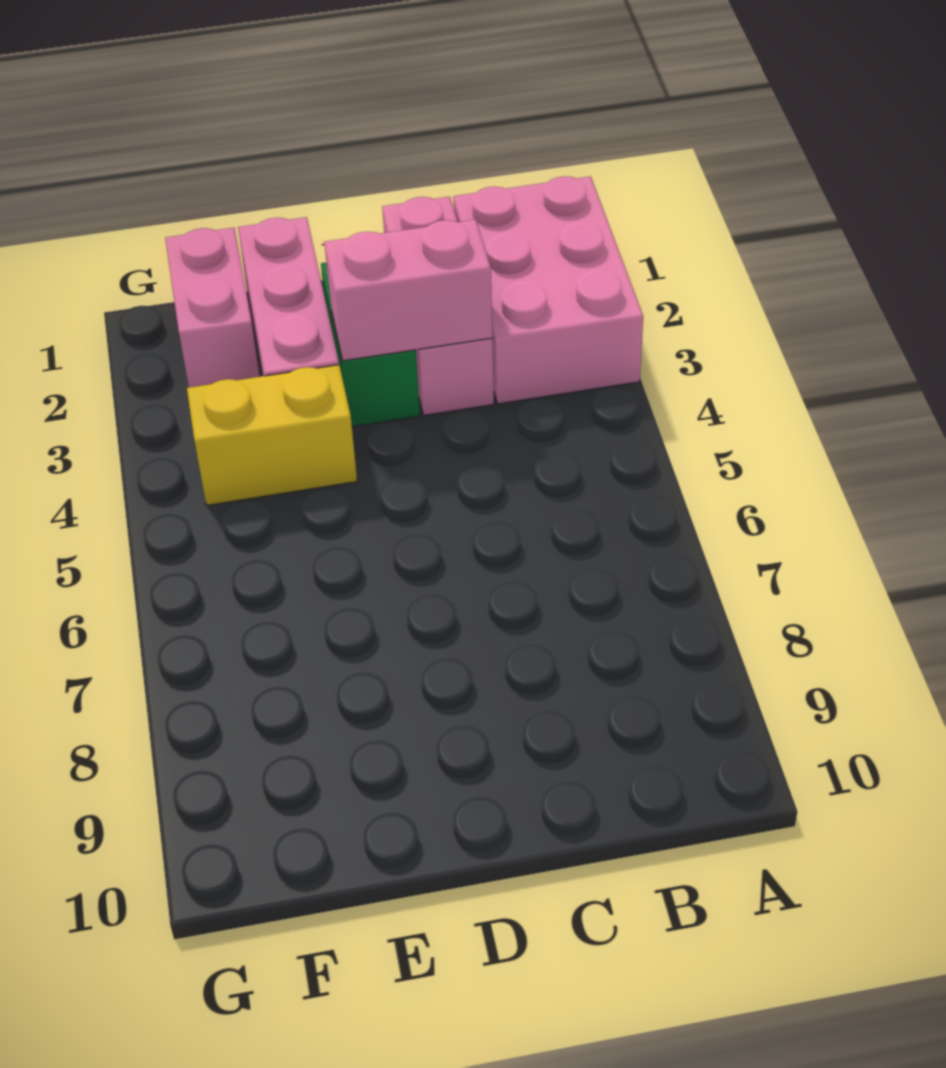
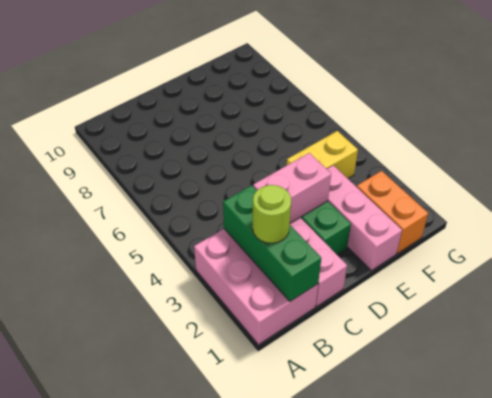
none -> green brick B1:B3 level 2
none -> lime round brick B2 level 3
pink brick F1:F2 level 1 -> orange brick F1:F2 level 1

